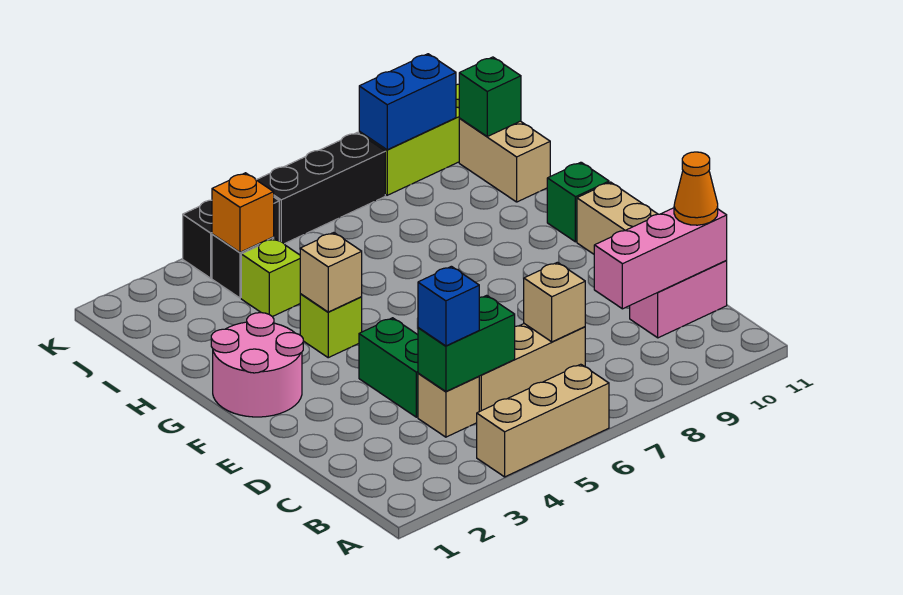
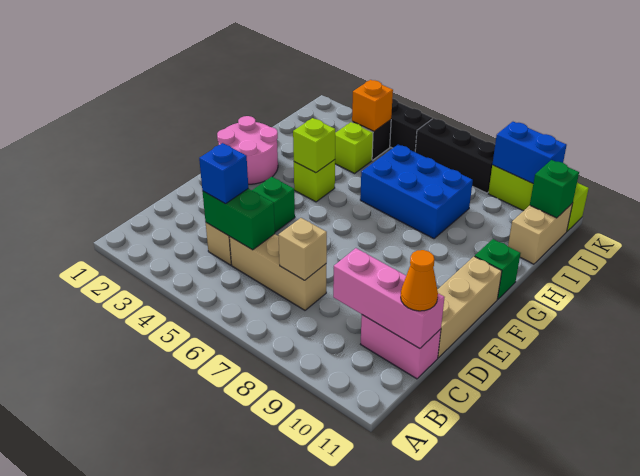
tan brick A4:A6 level 1 -> none
tan brick G4 level 2 -> lime brick G4 level 2
none -> blue brick H6:I8 level 1

